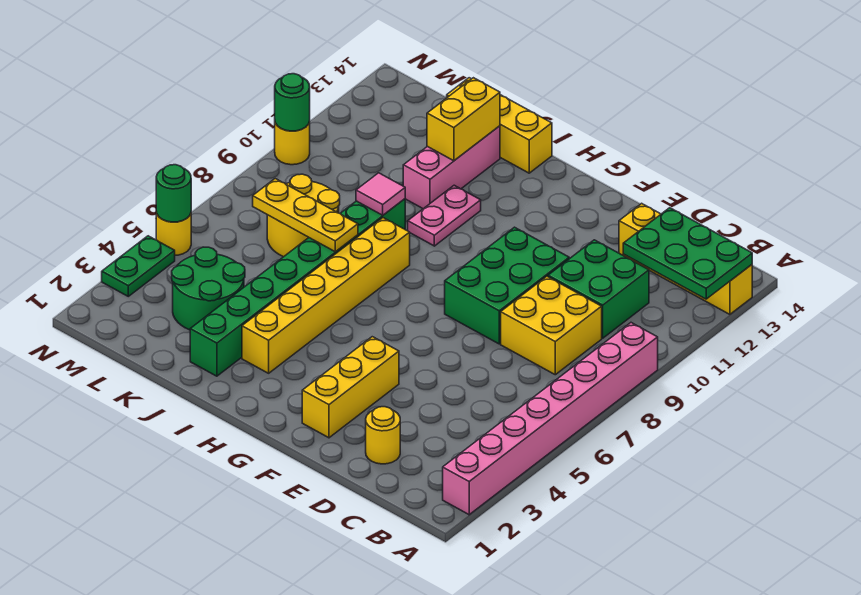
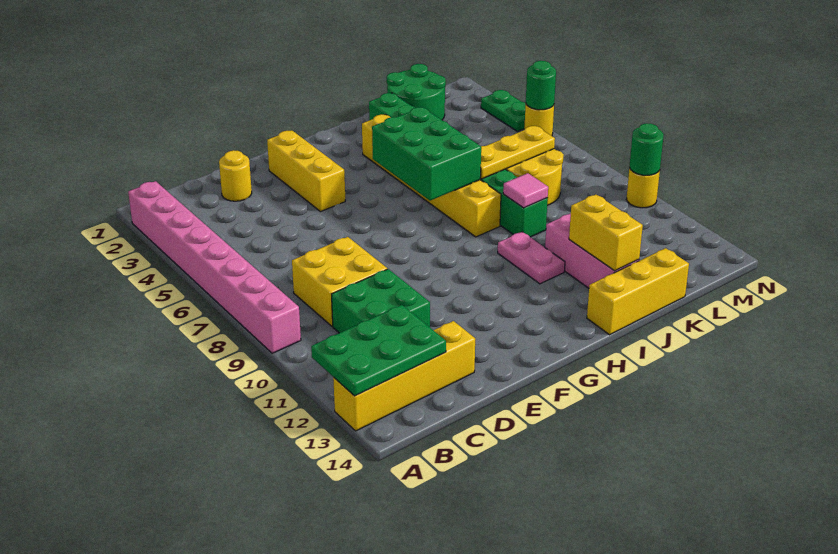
green brick E8:F10 level 1 -> green brick H5:I7 level 2
green round brick K3:L4 level 1 -> green round brick K1:L2 level 1

